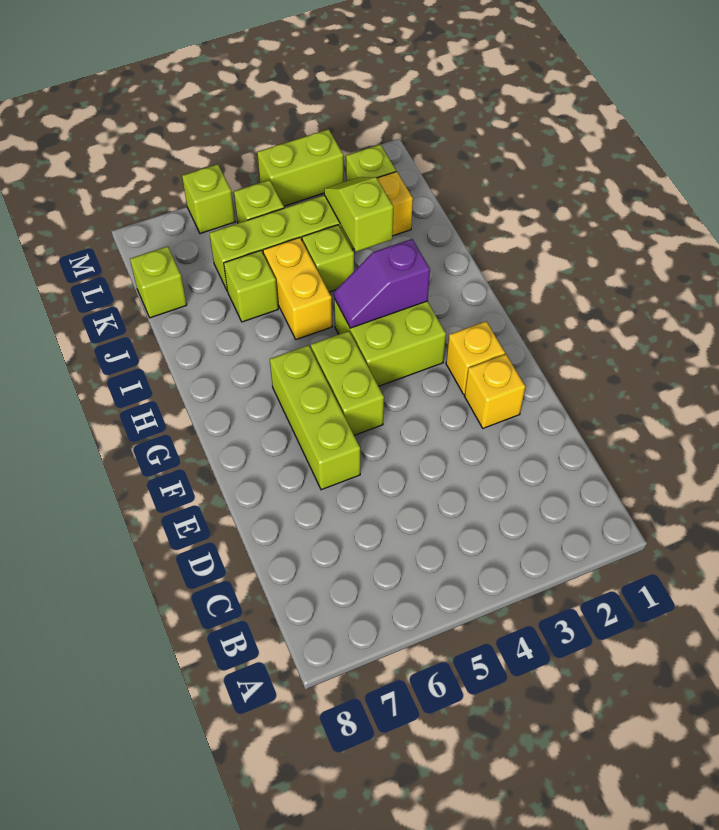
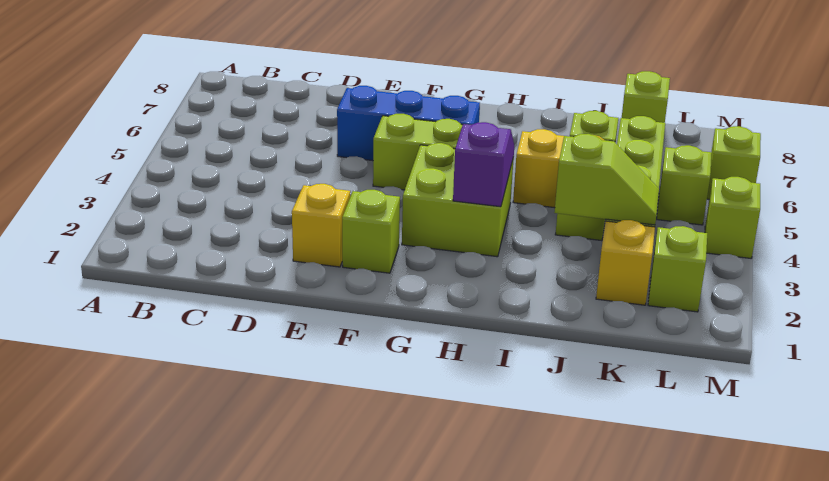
lime brick E6:G6 level 1 -> blue brick E6:G6 level 1
yellow brick F2 level 1 -> lime brick F2 level 1
lime brick M3:M4 level 1 -> lime brick M4 level 1

